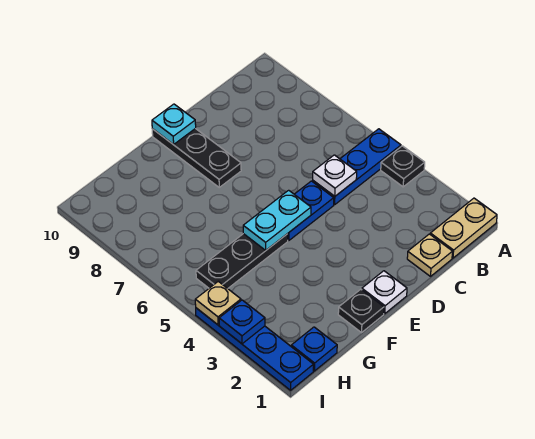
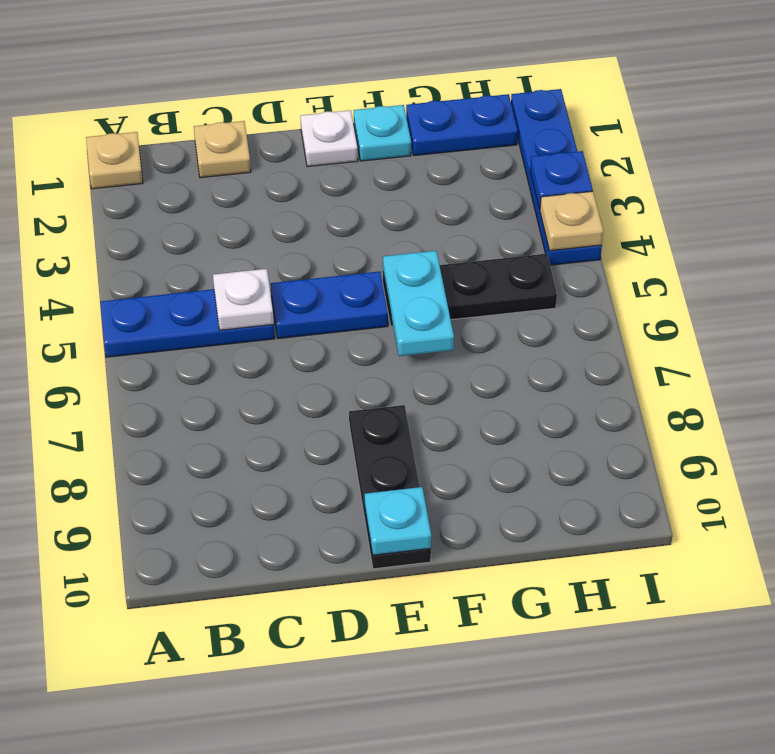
tan plate A1:B1 level 1 -> tan plate A1 level 1
black plate A4 level 1 -> none
cyan plate E5:F5 level 2 -> cyan plate F5:F6 level 2
black plate F1 level 1 -> cyan plate F1 level 1
blue plate H1 level 1 -> blue plate G1:H1 level 1

